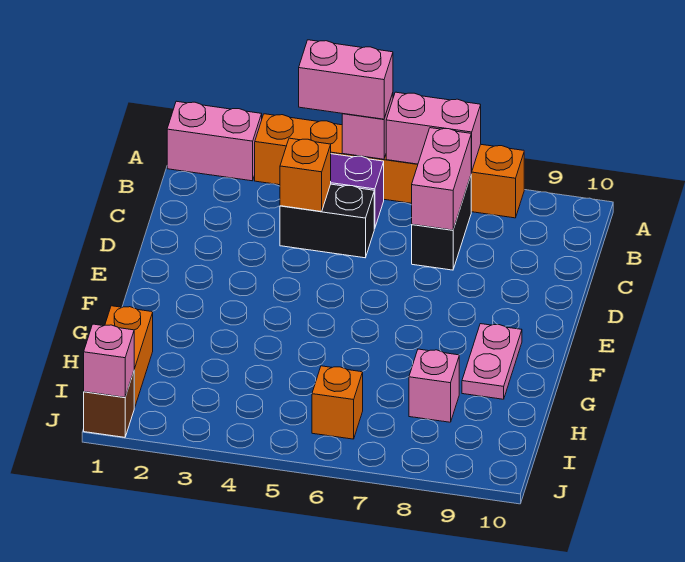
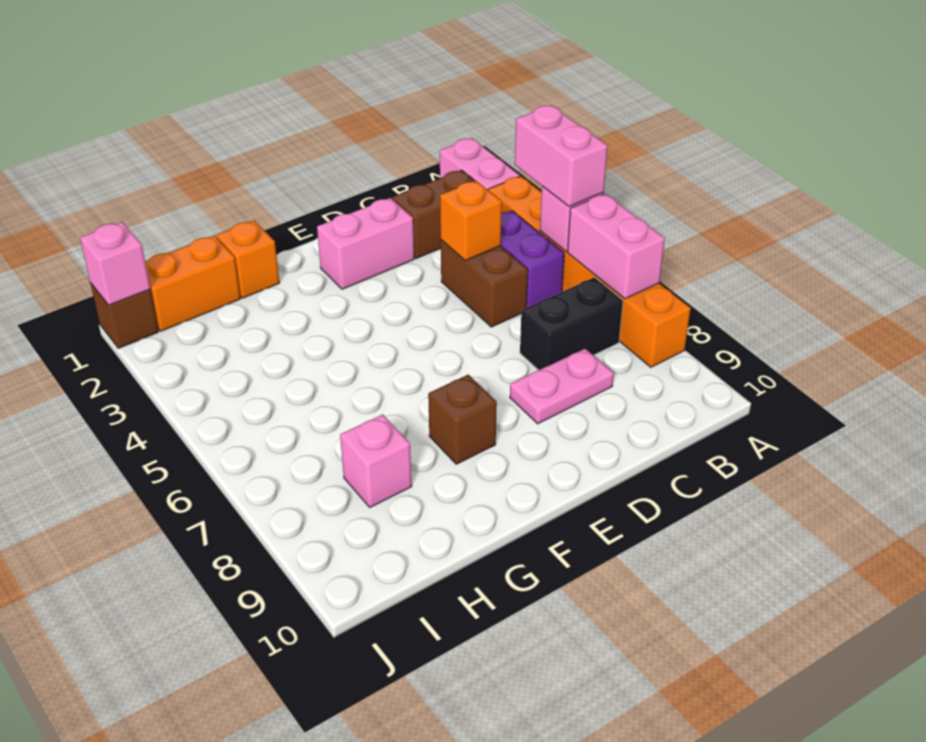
none -> brown brick B2:C2 level 1
pink brick B7:C7 level 2 -> pink brick D2:E2 level 1
black brick C4:C5 level 1 -> brown brick C4:C5 level 1
none -> brown brick F8 level 1
pink plate F9:G9 level 1 -> pink plate C8:D8 level 1
orange brick I6 level 1 -> orange brick G1 level 1

